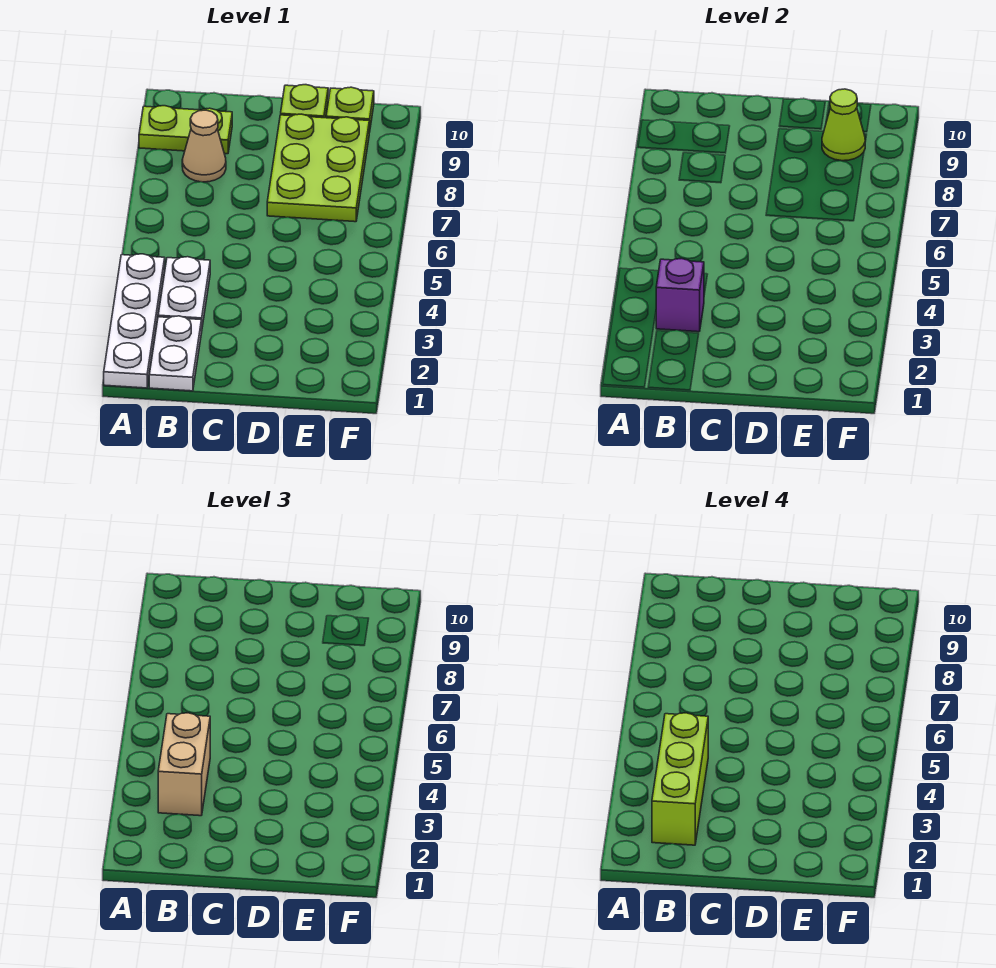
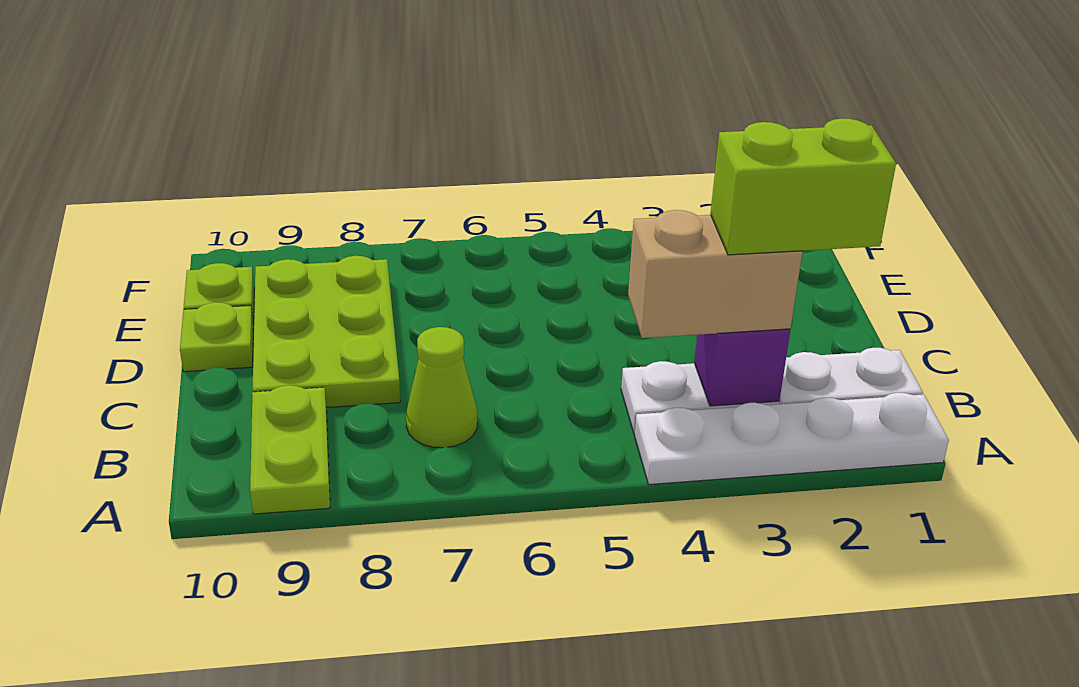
lime brick B2:B4 level 4 -> lime brick B2:B3 level 4
tan cone B8 level 1 -> none
lime plate D7:E9 level 1 -> lime plate C8:E9 level 1
lime cone E9 level 2 -> lime cone B7 level 1

